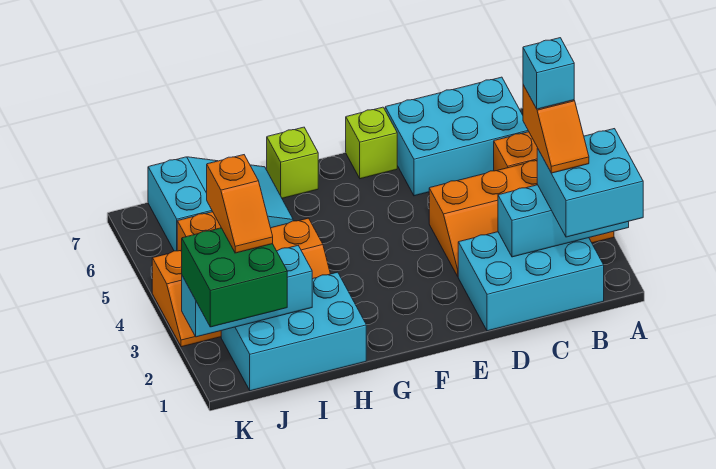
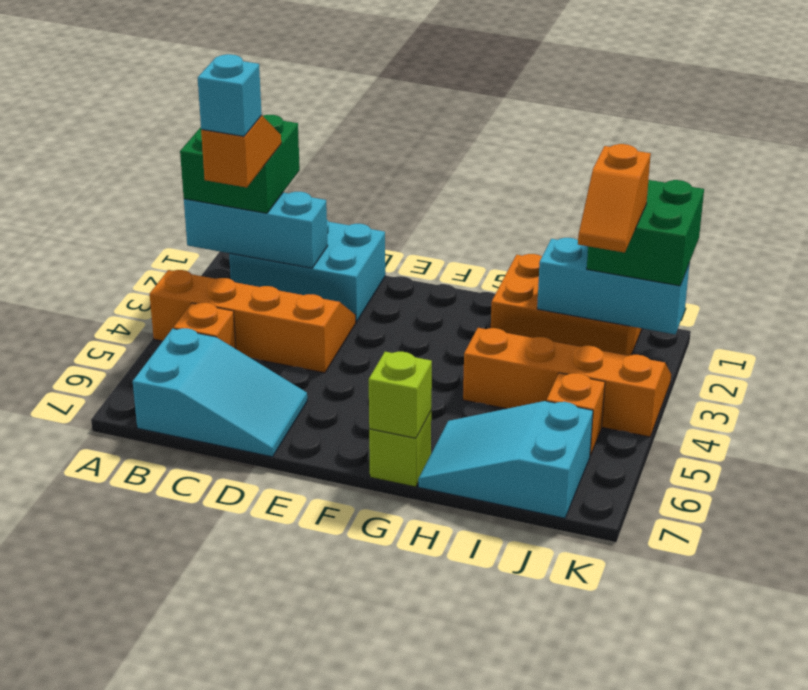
cyan brick A1:B2 level 3 -> green brick A1:B2 level 3
cyan brick B6:D7 level 1 -> cyan slope B6:D7 level 1 top B
lime brick E7 level 1 -> lime brick G7 level 2
cyan brick H1:J2 level 1 -> orange brick H1:J2 level 1
orange slope J2:J3 level 4 top 3 -> orange slope J2:J3 level 4 top 2

